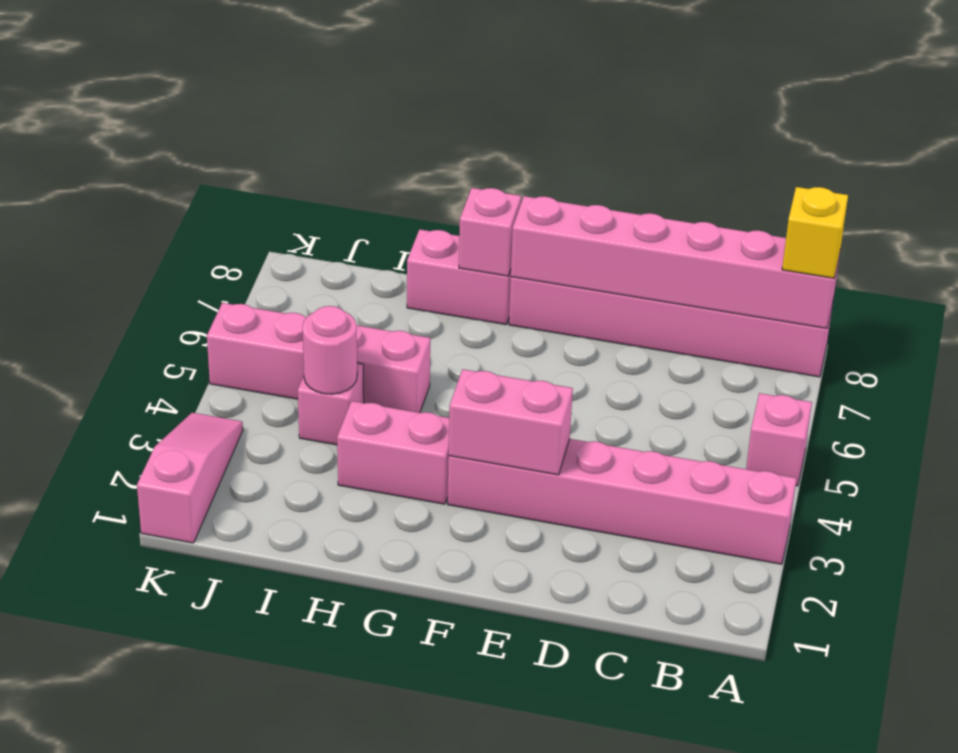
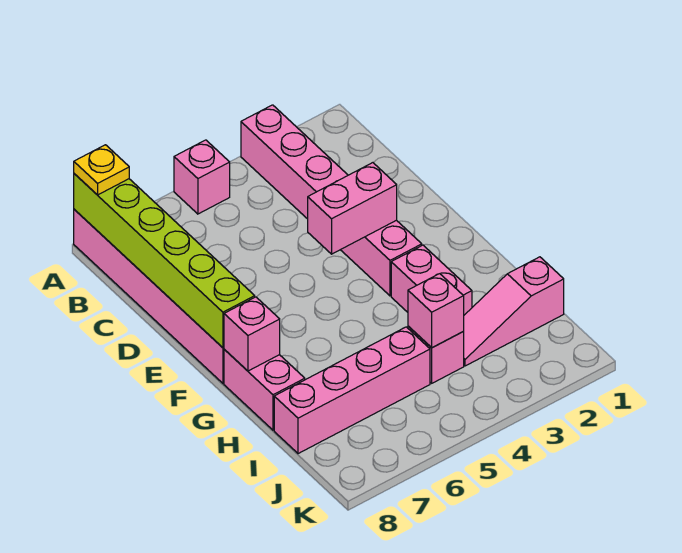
pink brick A8:F8 level 2 -> lime brick A8:F8 level 2
yellow brick A8 level 3 -> yellow plate A8 level 3
pink brick E3:F3 level 2 -> pink brick E3:E4 level 2
pink brick H5:K5 level 1 -> pink brick I5:I8 level 1
pink round brick I4 level 2 -> pink brick I4 level 2
pink slope K1:K3 level 1 top 1 -> pink slope I1:I3 level 1 top 1

